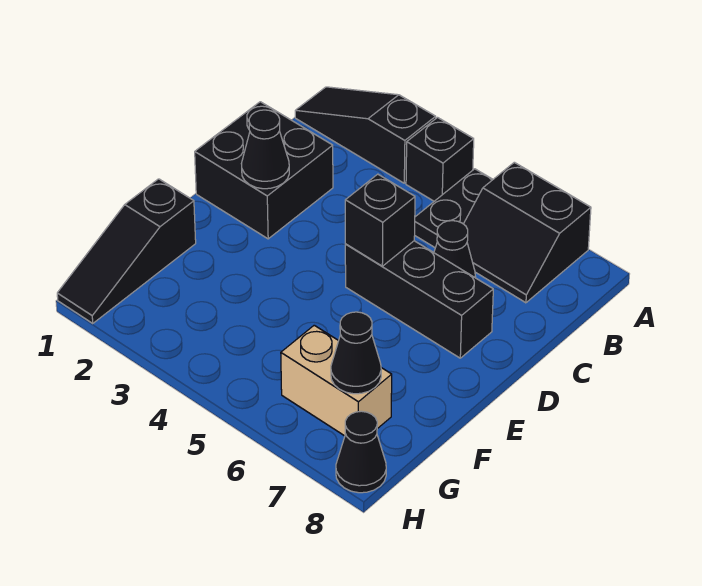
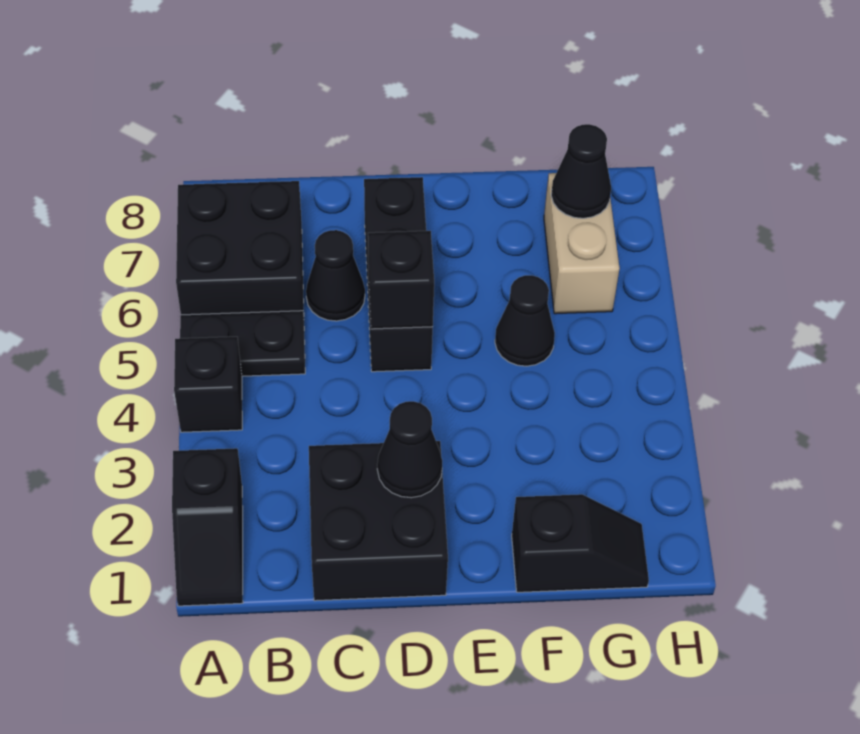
black slope A1:A3 level 1 top 3 -> black slope A1:A2 level 1 top 2
black slope A6:B7 level 1 top A -> black brick A6:B7 level 1
black slope F1:H1 level 1 top F -> black slope F1:G1 level 1 top F
black cone H8 level 1 -> black cone F5 level 1

